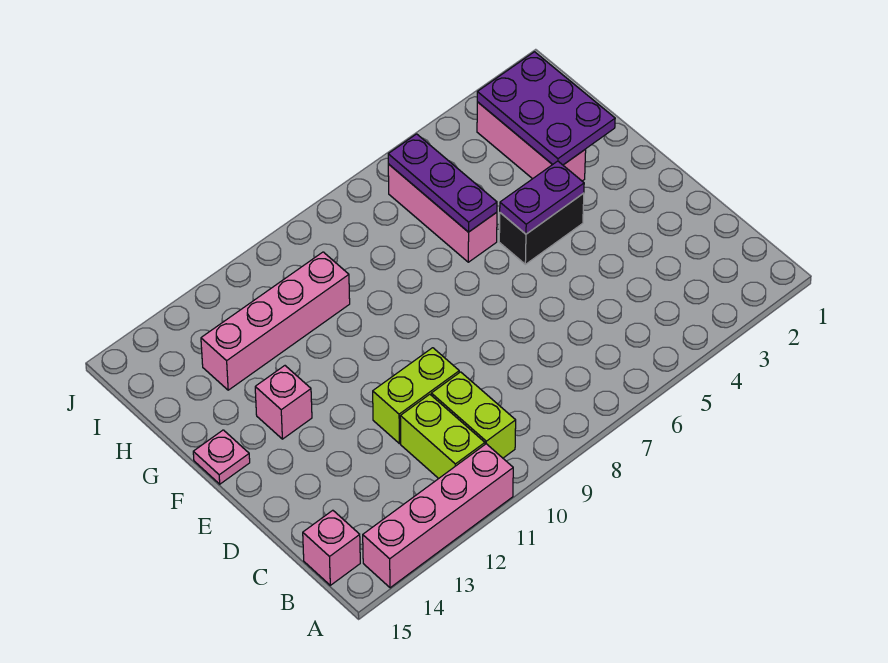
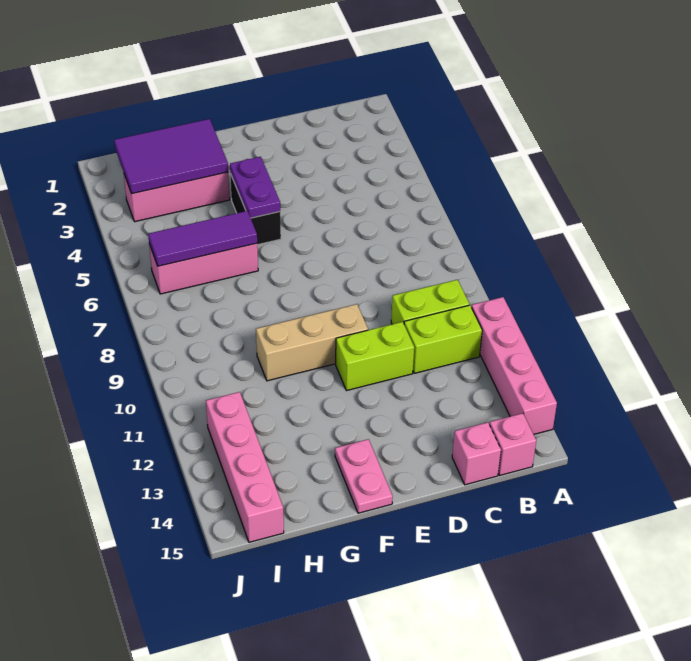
lime brick D10:D11 level 1 -> lime brick D11:E11 level 1
none -> tan brick E10:G10 level 1
pink brick F13 level 1 -> pink brick C15 level 1
pink plate F15 level 1 -> pink plate F14:F15 level 1
purple plate G2:I3 level 2 -> purple tile G2:I3 level 2
purple plate G6:I6 level 2 -> purple tile G6:I6 level 2
pink brick H10:H13 level 1 -> pink brick I12:I15 level 1

